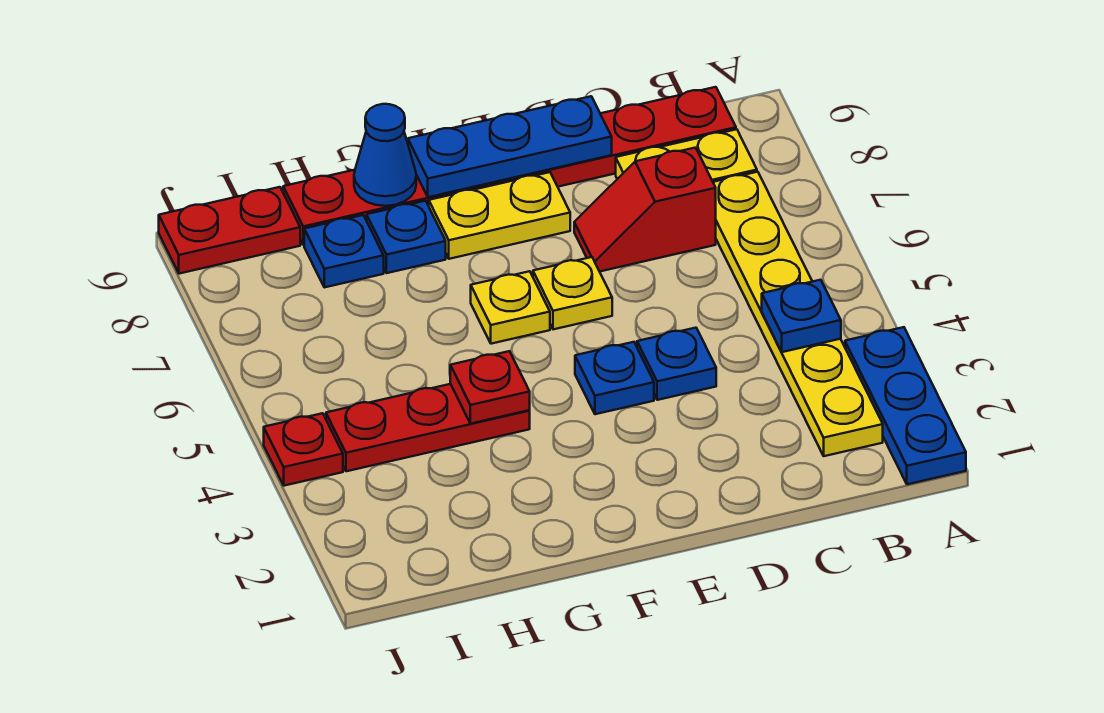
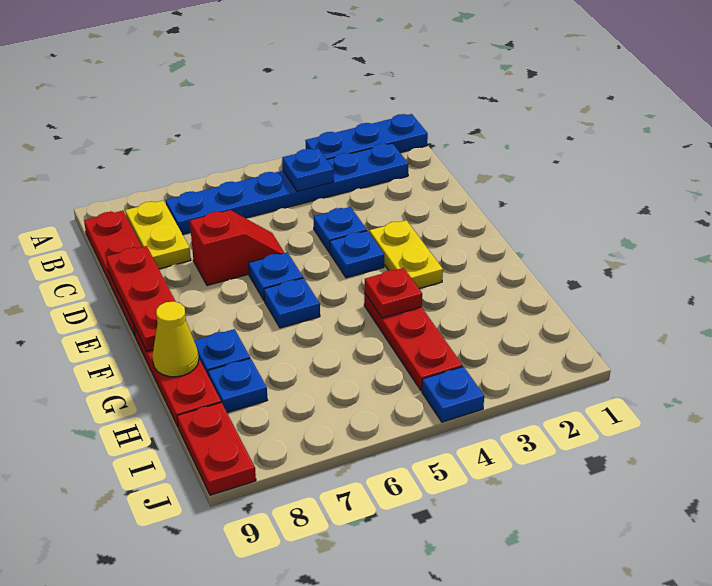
yellow plate B2:B7 level 1 -> blue plate B2:B7 level 1
red slope C7:D7 level 1 top C -> red slope D6:D7 level 1 top 7
blue plate D9:F9 level 2 -> red plate D9:F9 level 2
yellow plate E6 level 1 -> blue plate E6 level 1
yellow plate E8:F8 level 1 -> yellow plate E3:F3 level 1
yellow plate F6 level 1 -> blue plate F6 level 1
blue cone G9 level 2 -> yellow cone G9 level 2
red plate J4 level 1 -> blue plate J4 level 1

